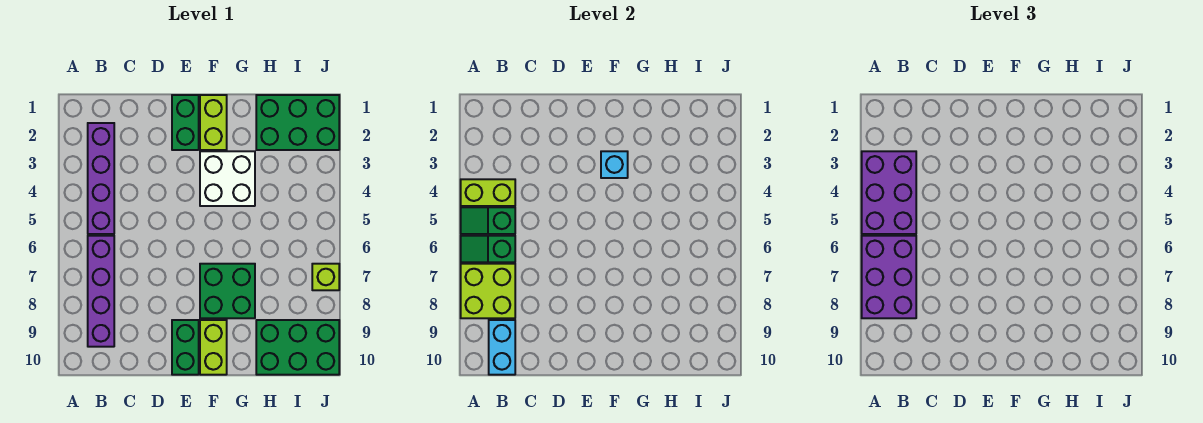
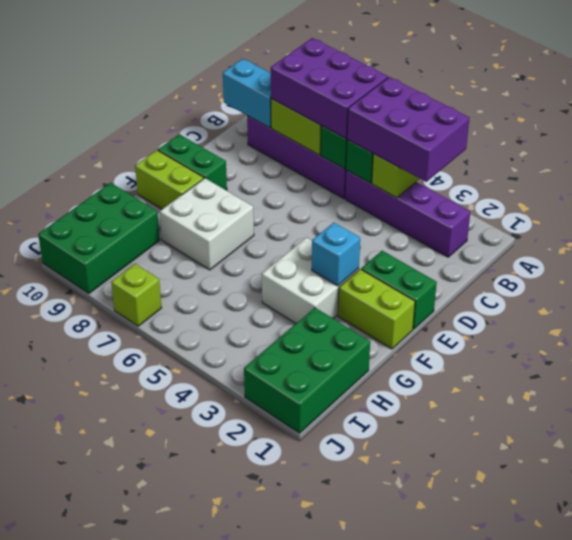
green brick F7:G8 level 1 -> white brick F7:G8 level 1

